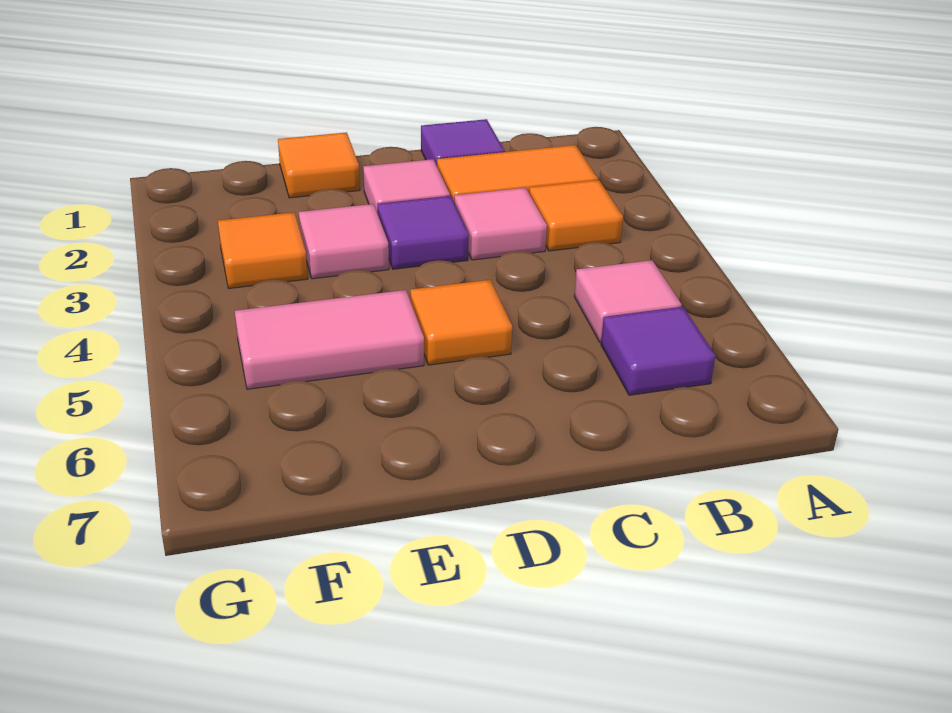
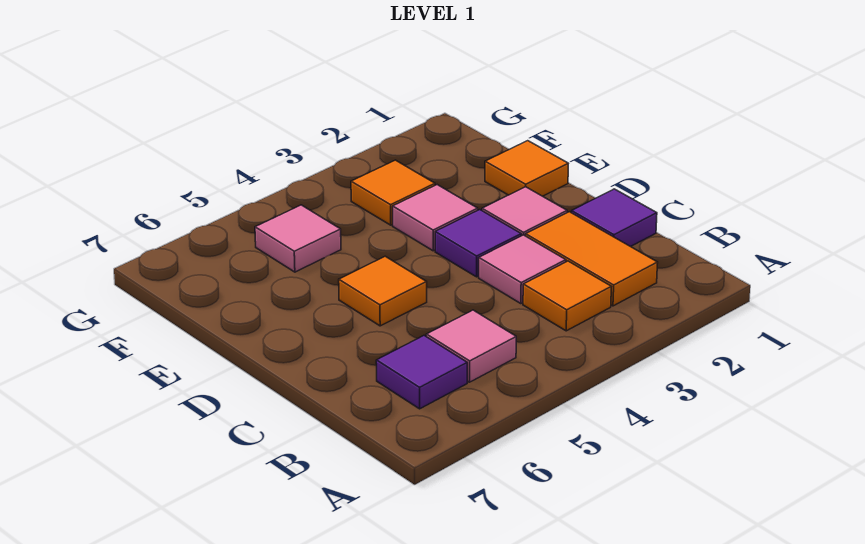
pink tile E5:F5 level 1 -> pink tile F5 level 1

